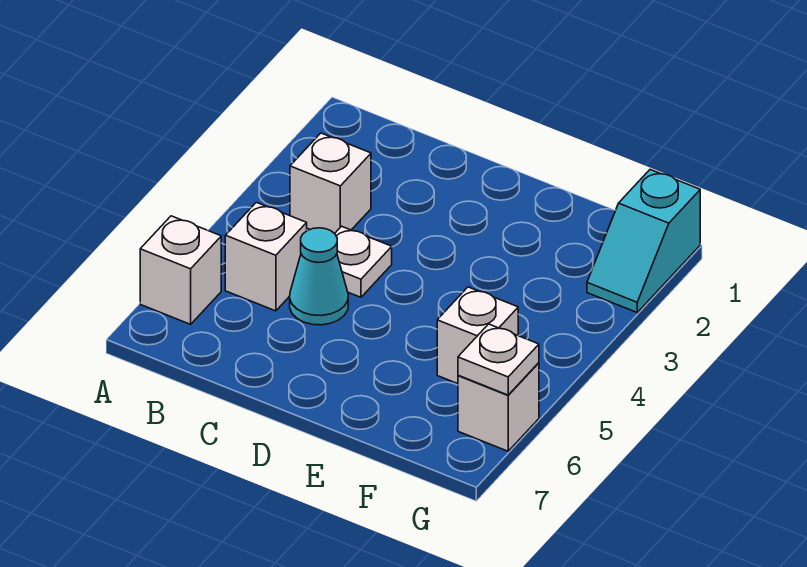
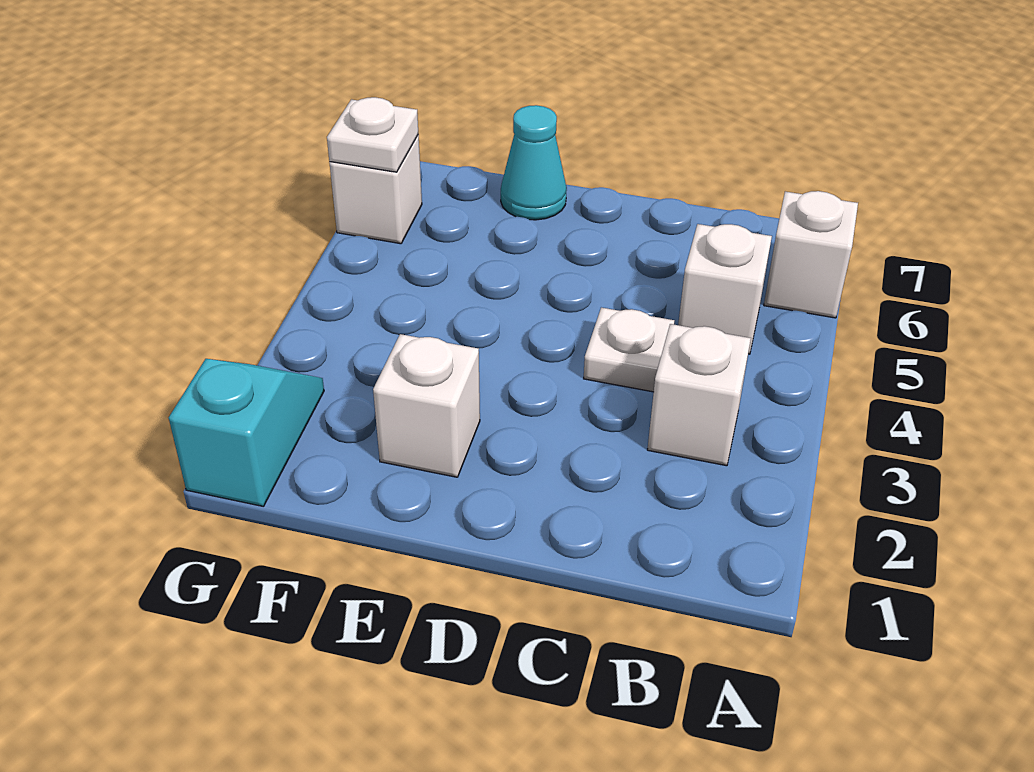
cyan cone C5 level 1 -> cyan cone E7 level 1
white brick F5 level 1 -> white brick E2 level 1

